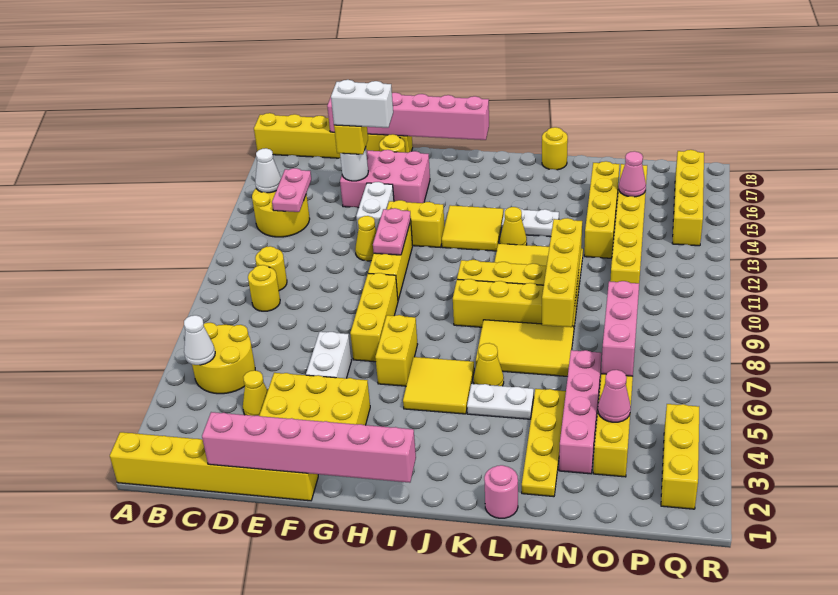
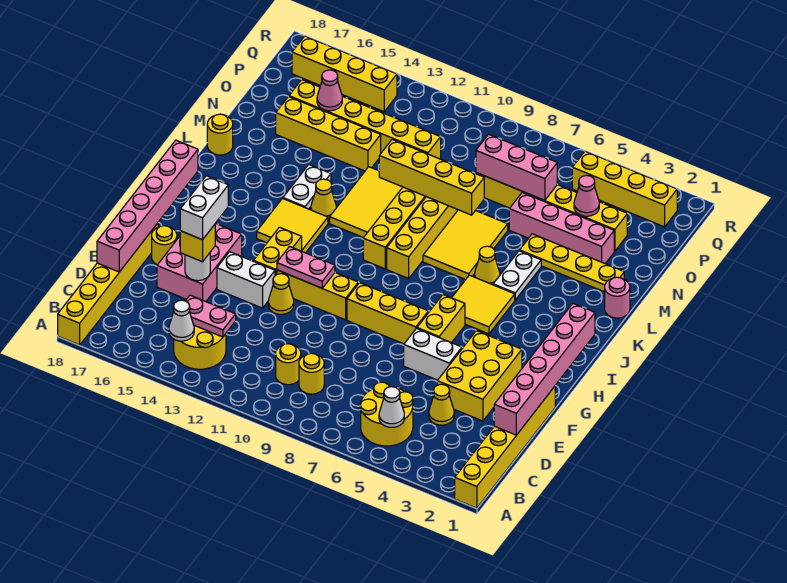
yellow brick H6:H7 level 1 -> yellow brick G6:H6 level 1
yellow brick Q2:Q4 level 1 -> yellow brick Q2:Q5 level 1

